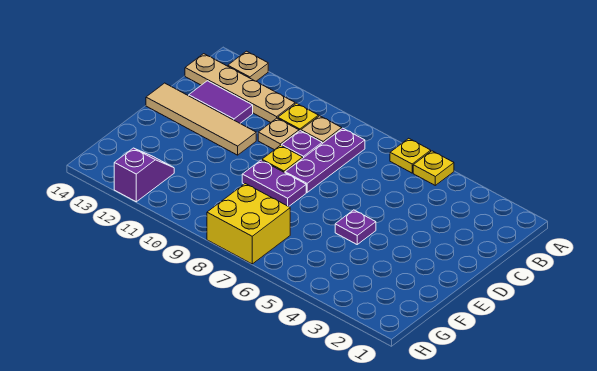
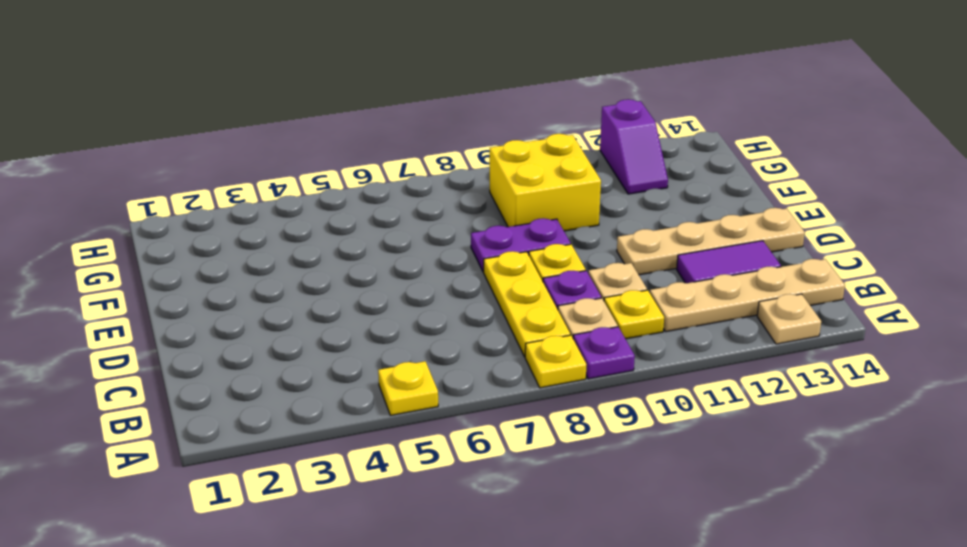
yellow plate A6 level 1 -> yellow plate A8 level 1
purple plate B8:D8 level 1 -> yellow plate B8:D8 level 1
tan tile D11:D14 level 1 -> tan plate D11:D14 level 1
purple plate E5 level 1 -> purple plate A9 level 1
yellow brick G7:H8 level 1 -> yellow brick F9:G10 level 1

